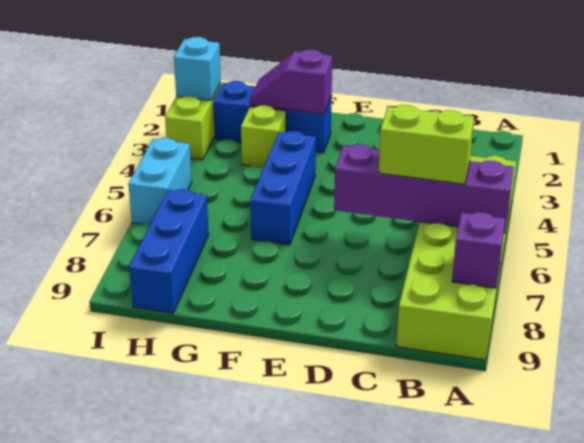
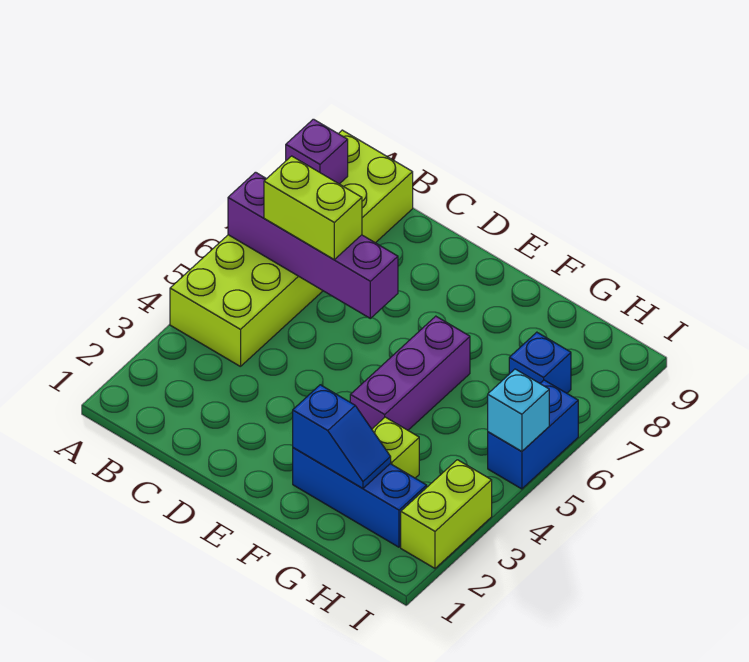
purple slope F2:G2 level 2 top F -> blue slope F2:G2 level 2 top F
blue brick F4:F6 level 1 -> purple brick F4:F6 level 1
blue brick H7:H9 level 1 -> blue brick H7 level 1
cyan brick I2 level 2 -> cyan brick I5 level 2
cyan brick I5:I6 level 1 -> blue brick I5:I6 level 1

